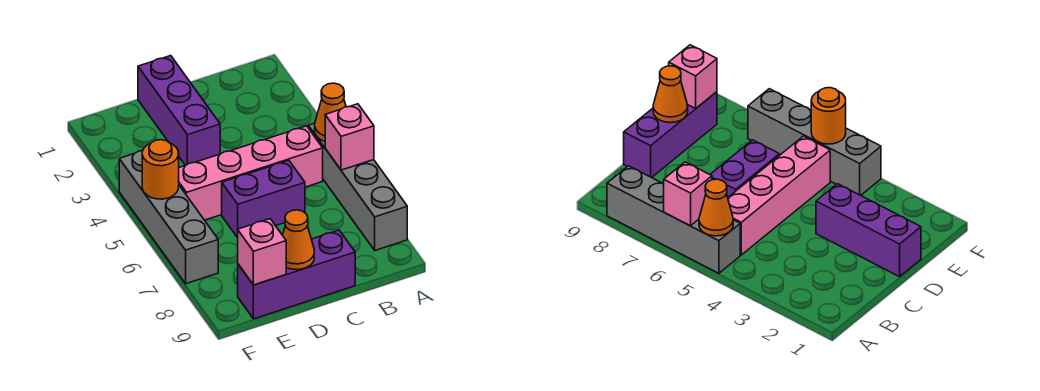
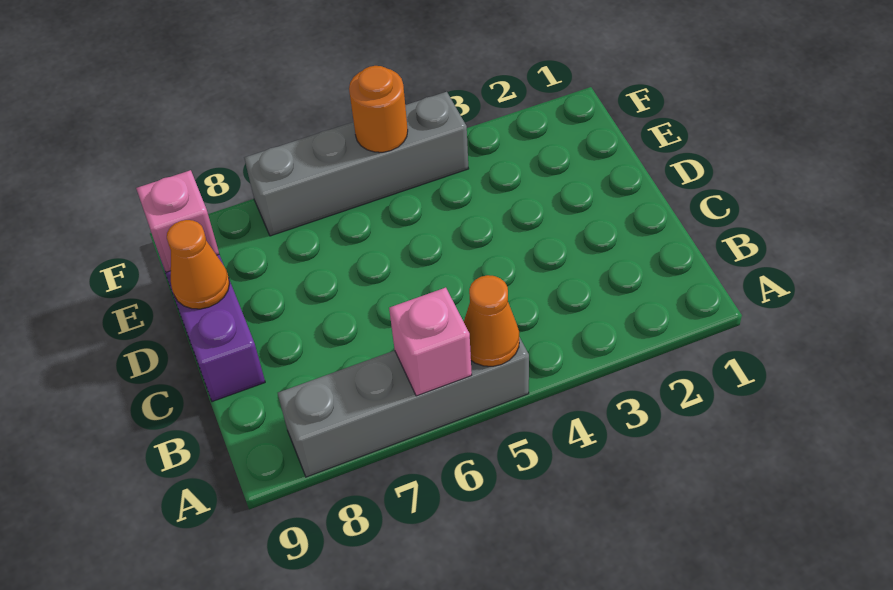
pink brick B5:E5 level 1 -> none
purple brick C6:D6 level 1 -> none
purple brick D1:D3 level 1 -> none

